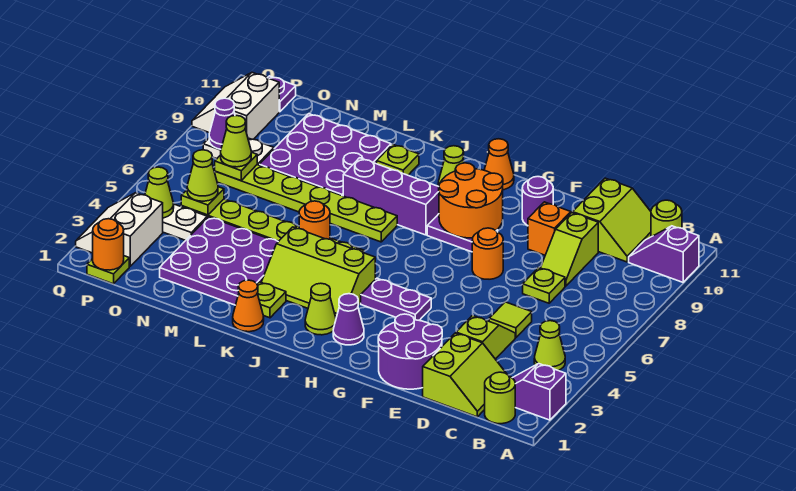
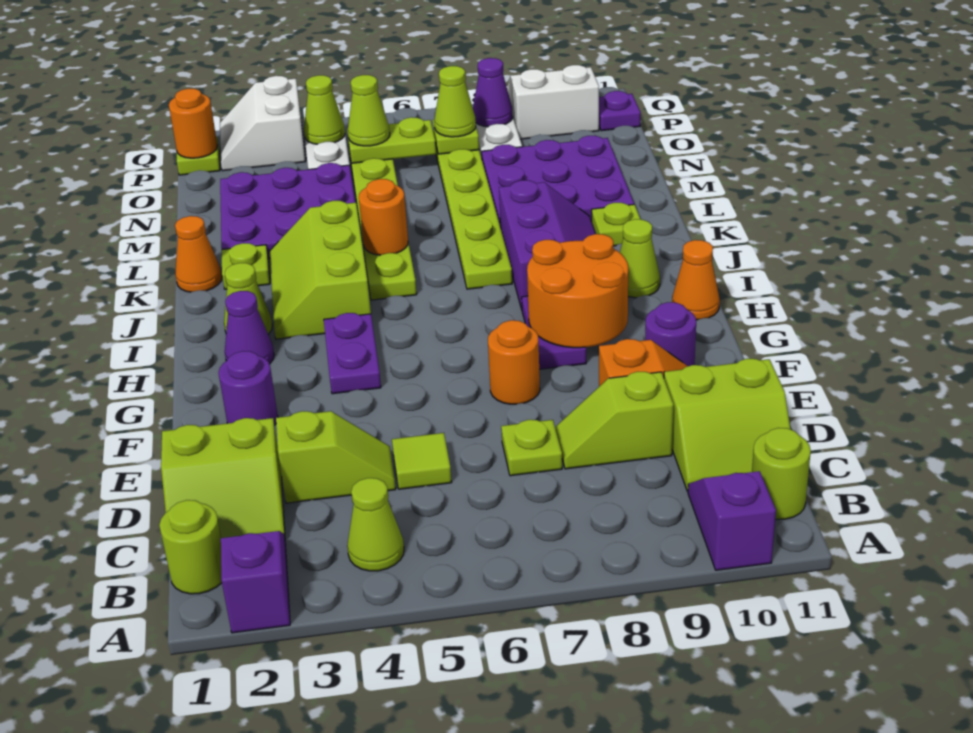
purple round brick E1:F2 level 1 -> purple round brick F2 level 1
lime plate O5 level 2 -> lime plate O5:O6 level 2
white slope P2:Q3 level 1 top P -> white slope P2:Q3 level 1 top 3

